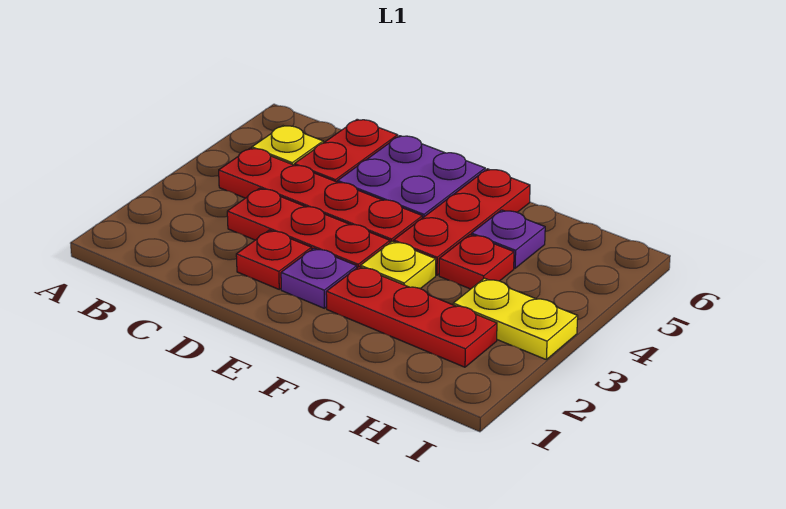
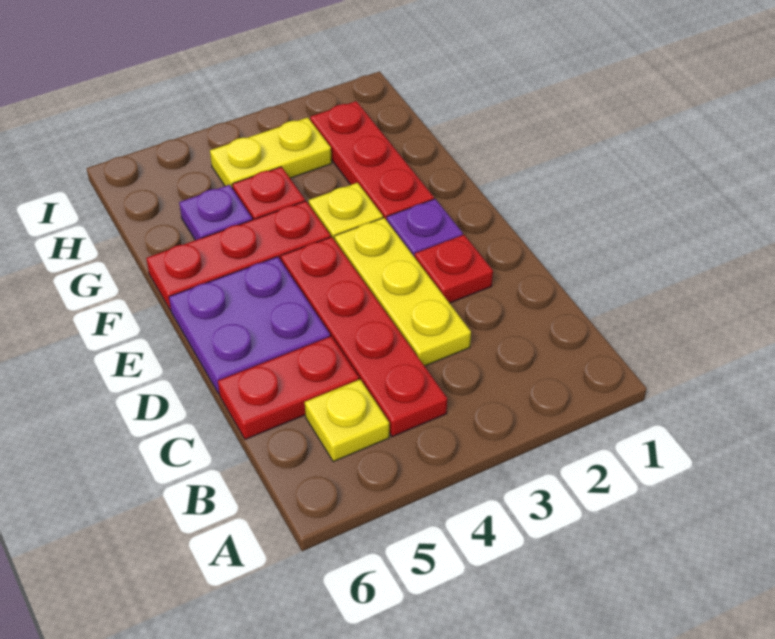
red plate C3:E3 level 1 -> yellow plate C3:E3 level 1
yellow plate H3:I3 level 1 -> yellow plate H3:H4 level 1

